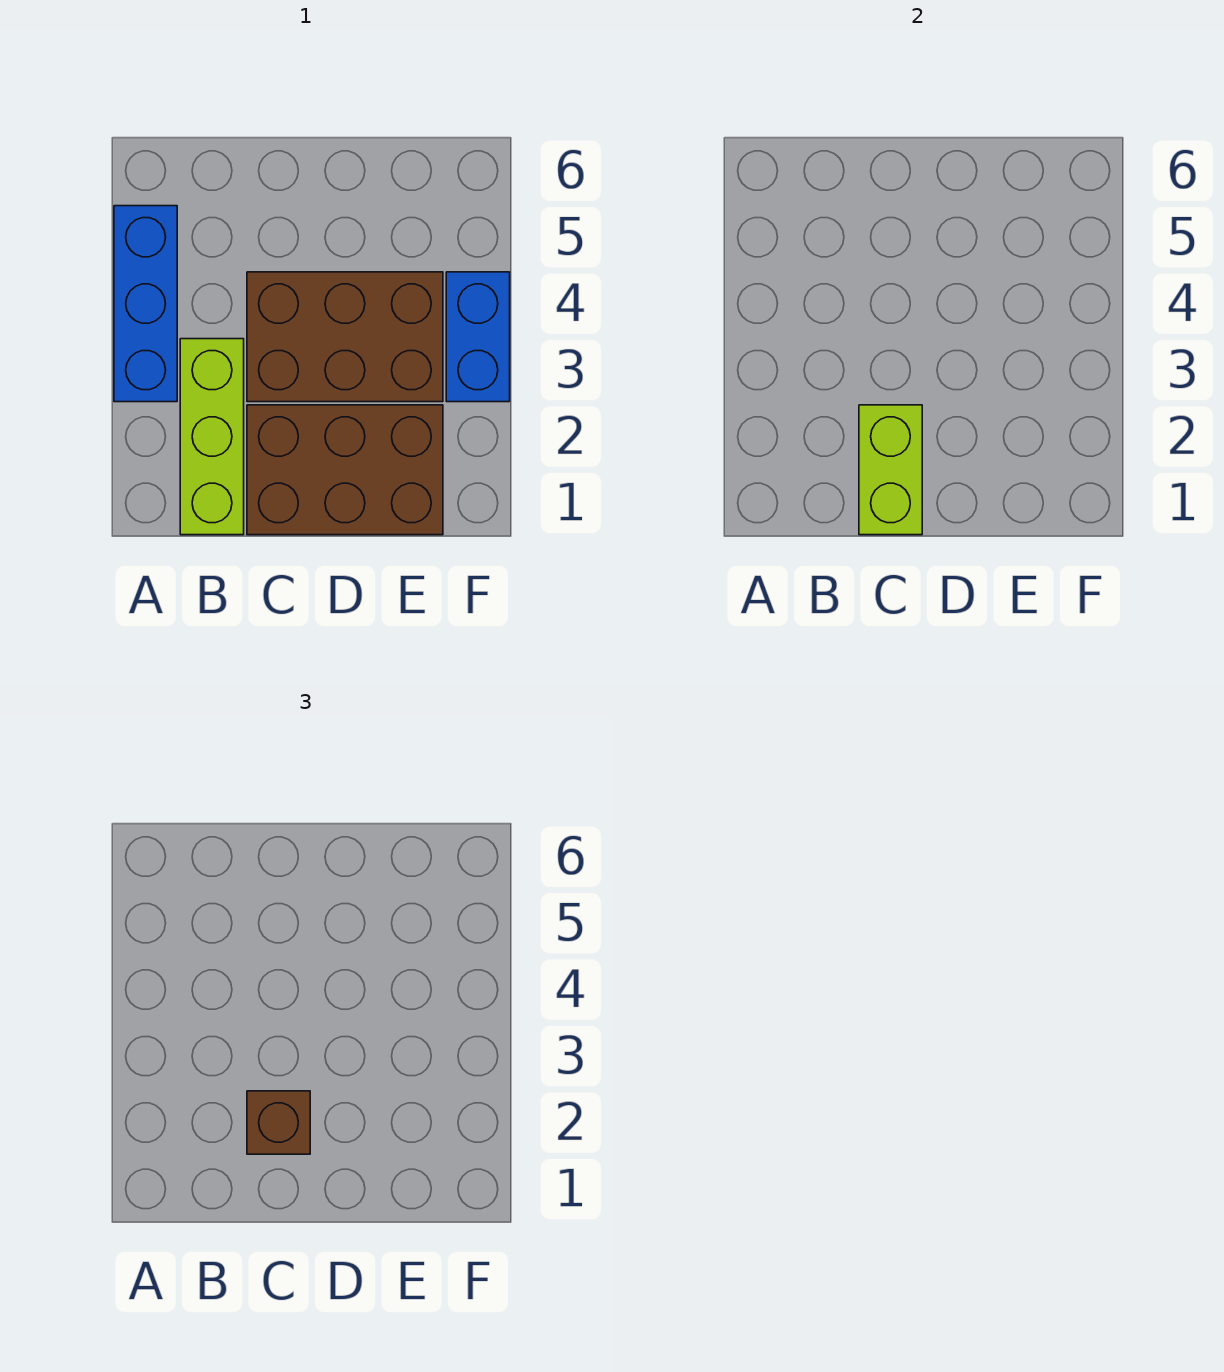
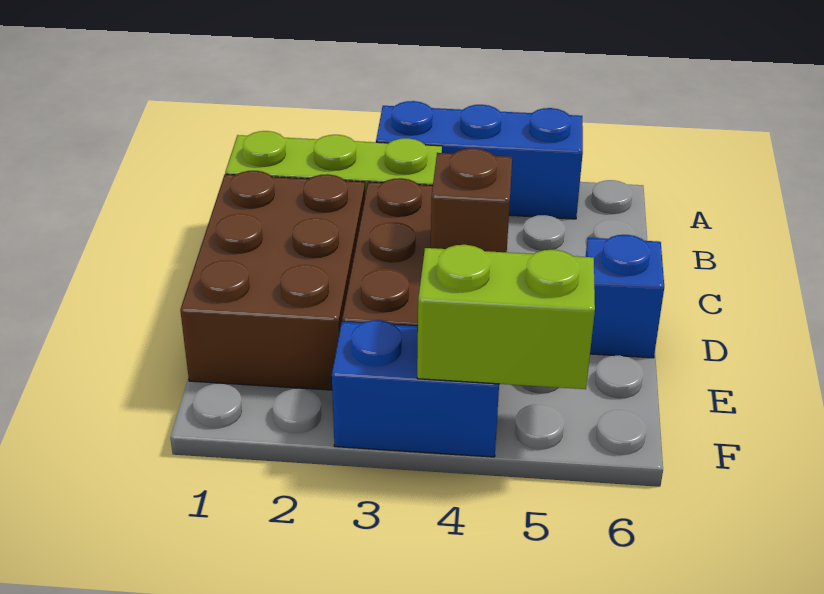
lime brick C1:C2 level 2 -> lime brick F4:F5 level 2
brown brick C2 level 3 -> brown brick D4 level 2
none -> blue brick D6 level 1

